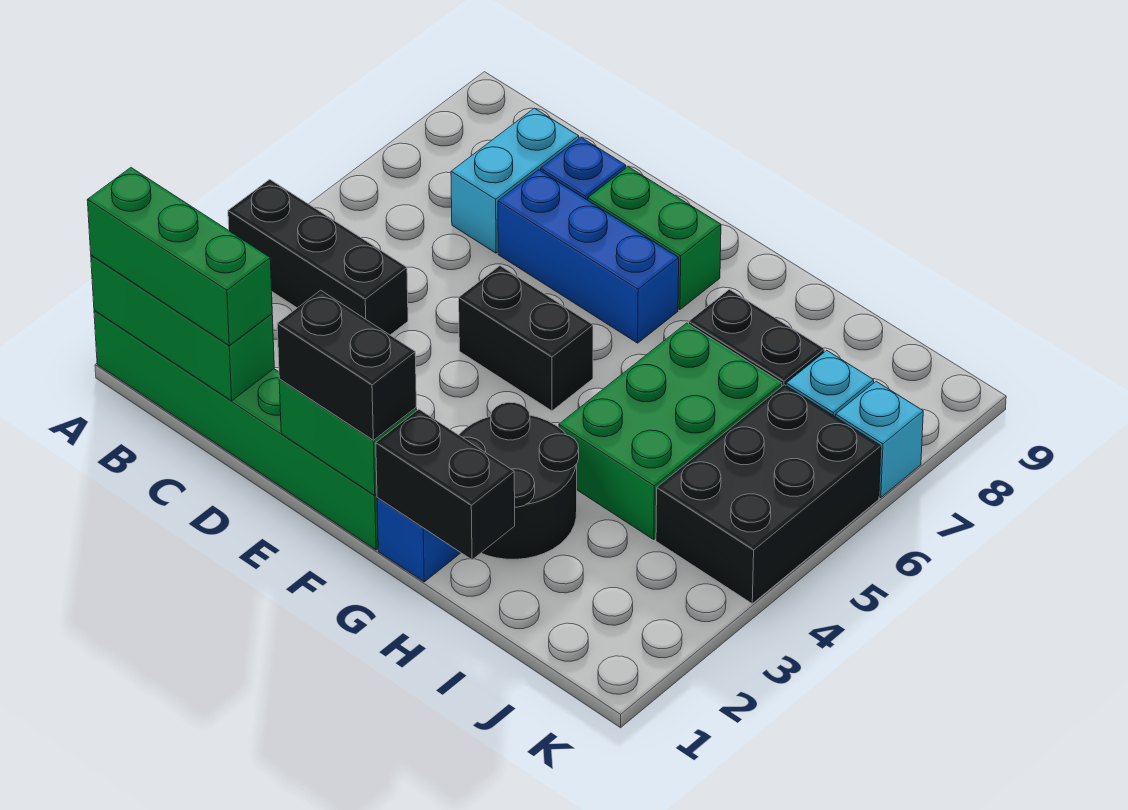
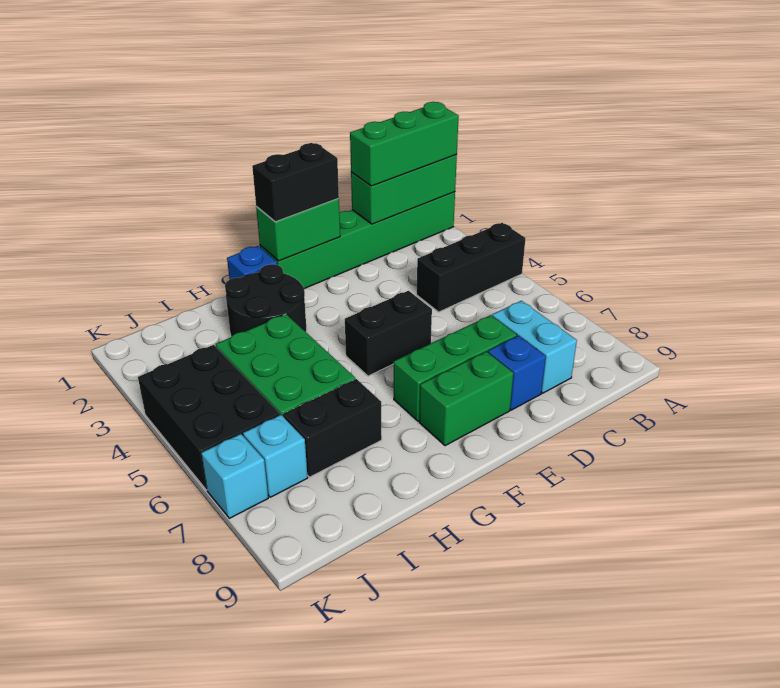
blue brick D7:F7 level 1 -> green brick D7:F7 level 1
black brick G1:H1 level 2 -> none

